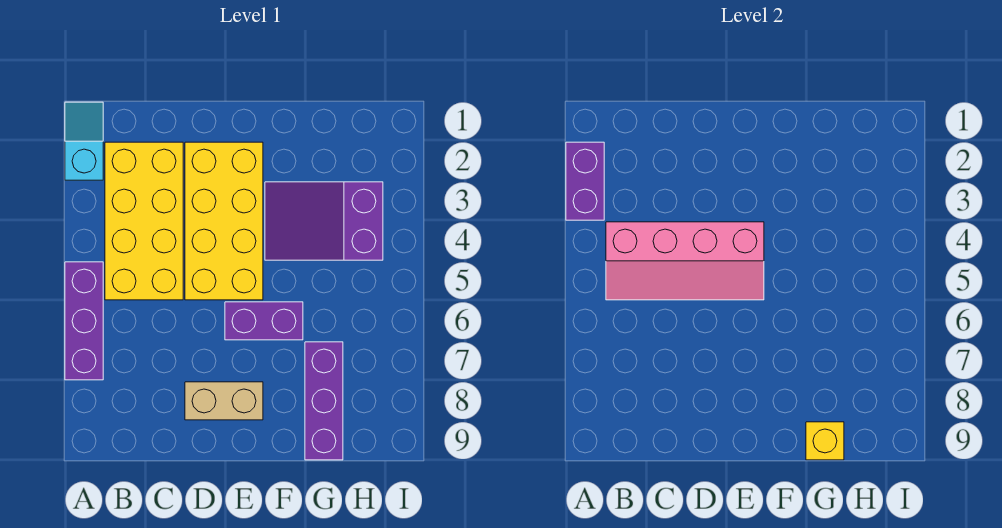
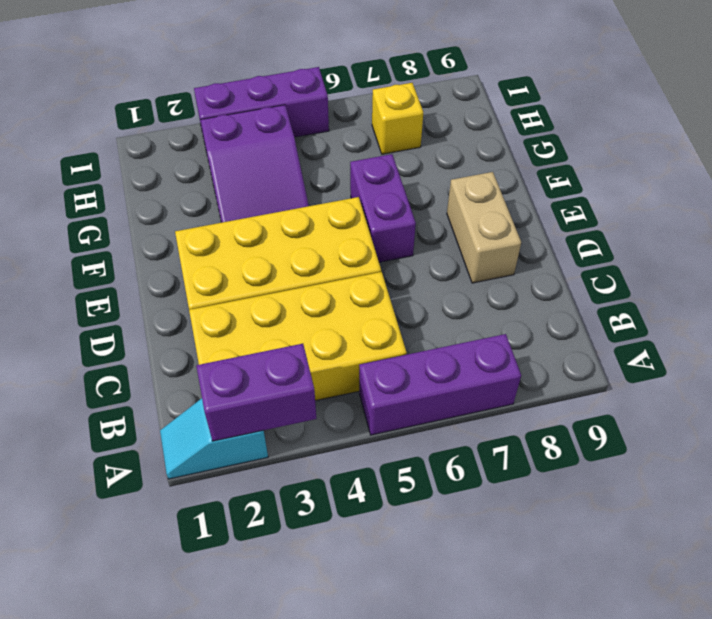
pink slope B4:E5 level 2 top 4 -> none
purple brick G7:G9 level 1 -> purple brick I3:I5 level 1
yellow brick G9 level 2 -> yellow brick H7 level 1

